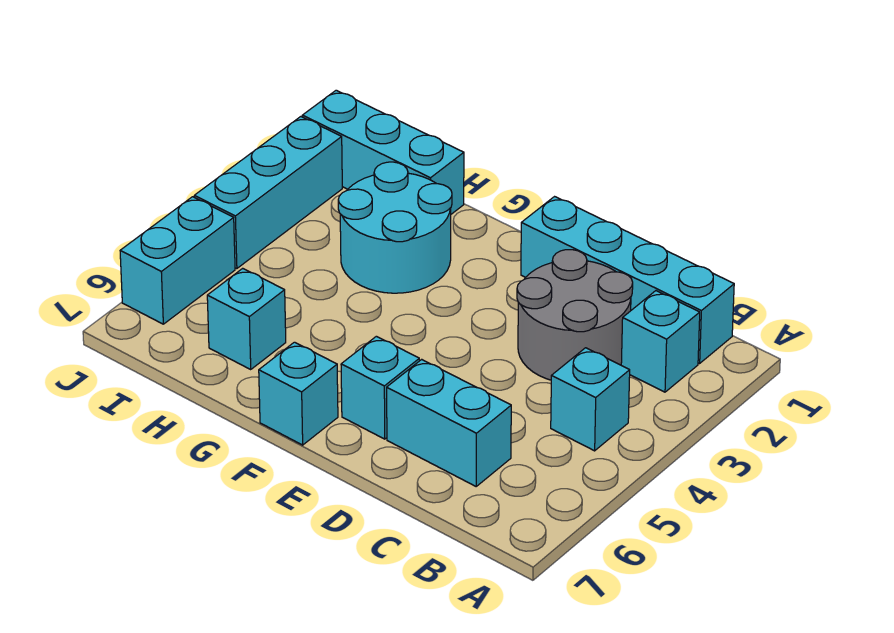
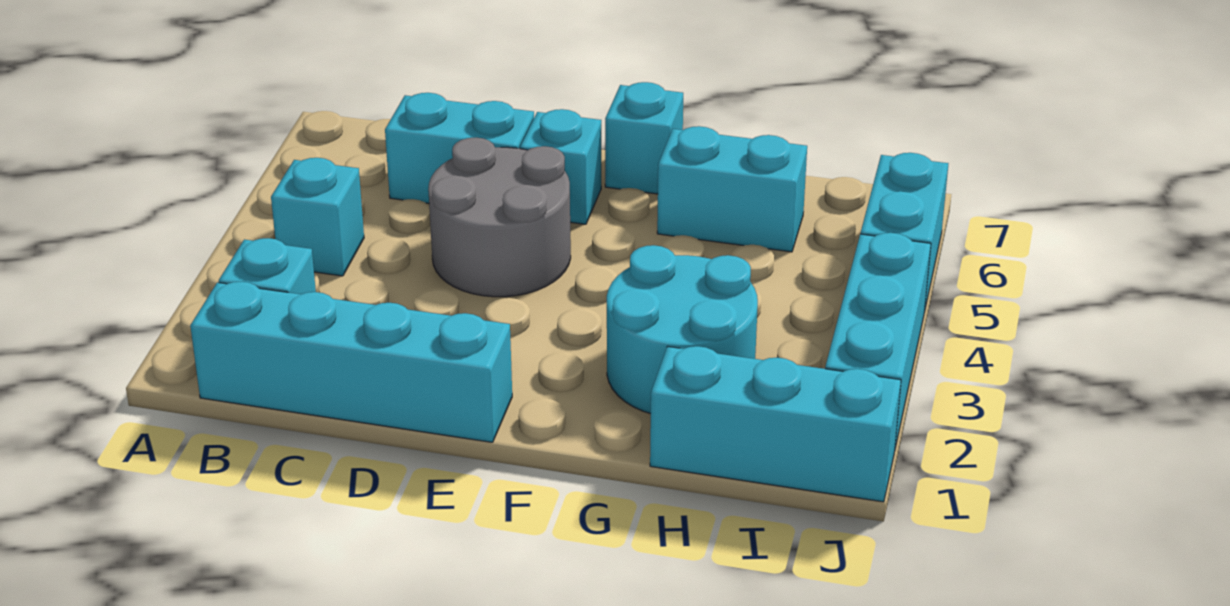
grey round brick C2:D3 level 1 -> grey round brick D4:E5 level 1
cyan brick H6 level 1 -> cyan brick G6:H6 level 1

